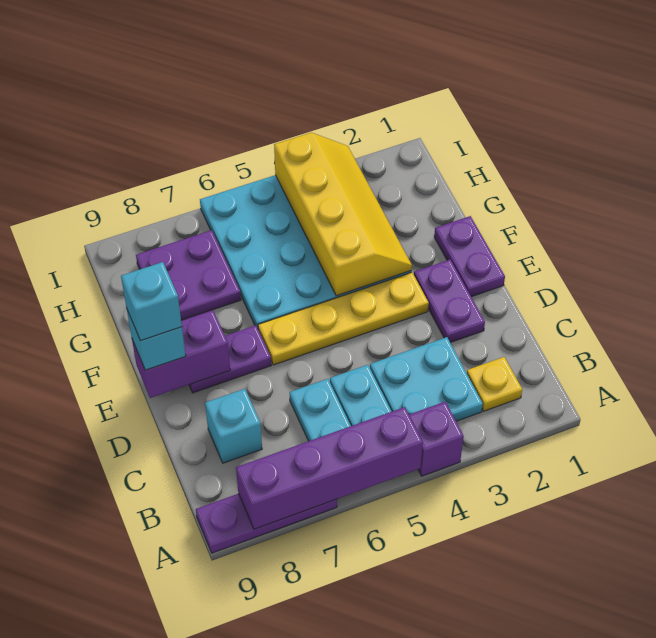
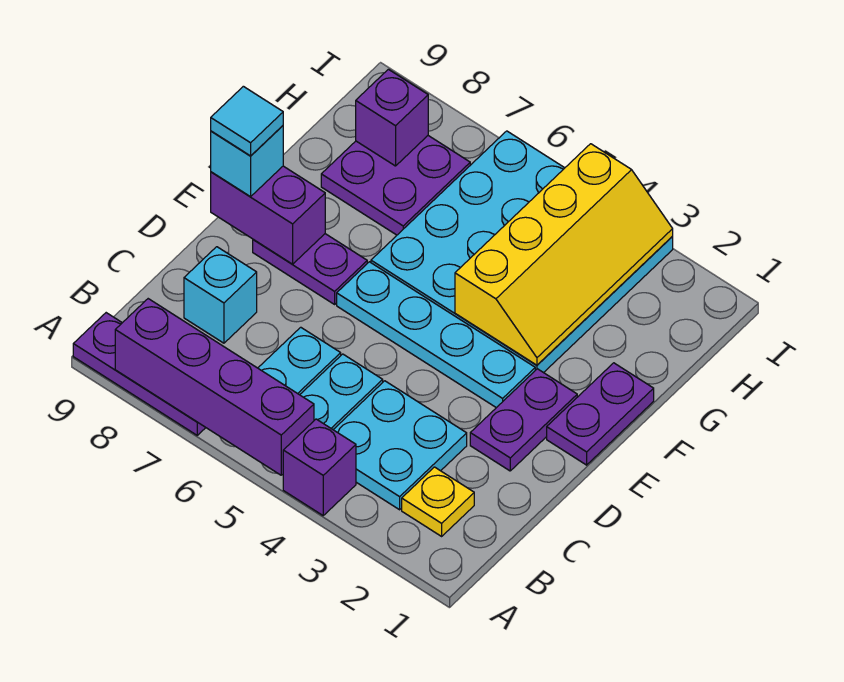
yellow plate E3:E6 level 1 -> cyan plate E3:E6 level 1
cyan brick E9 level 4 -> cyan tile E9 level 4
none -> purple brick H8 level 2

